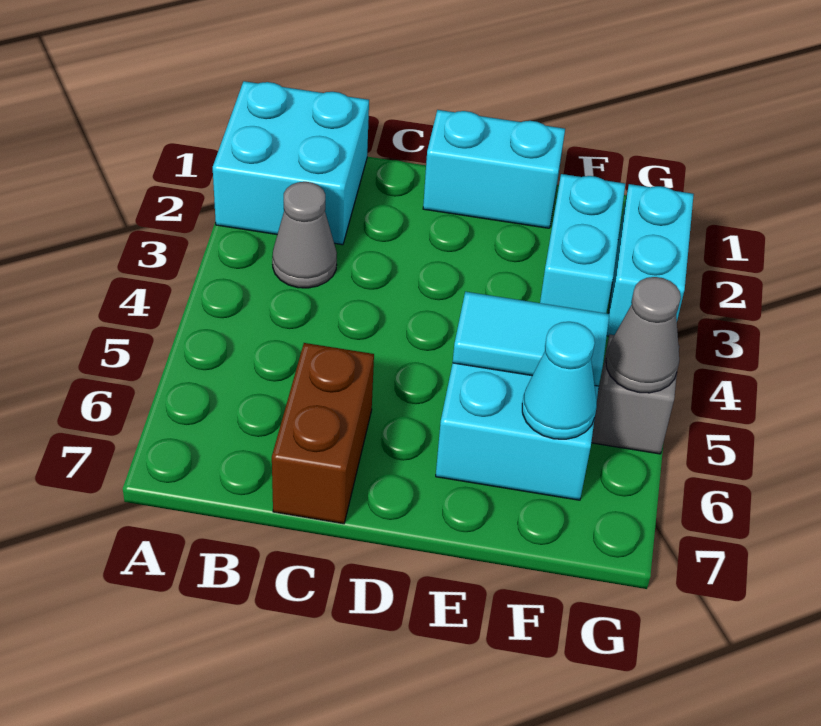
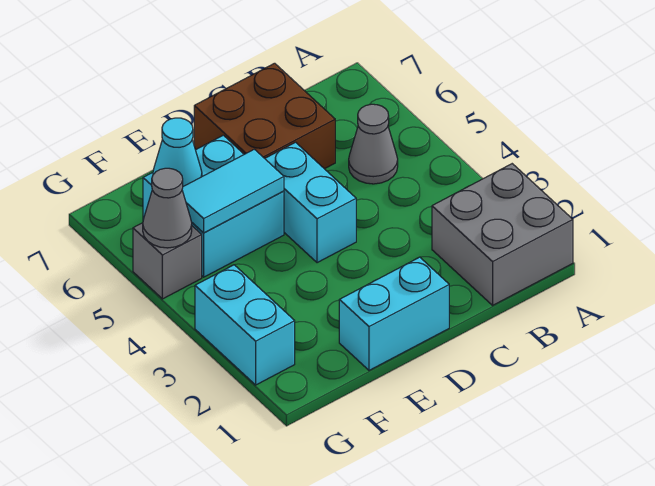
cyan brick A1:B2 level 1 -> grey brick A1:B2 level 1
grey cone B3 level 1 -> grey cone B5 level 1
brown brick C6:C7 level 1 -> brown brick C6:D7 level 1
cyan brick F2:F3 level 1 -> cyan brick D4:D5 level 1

